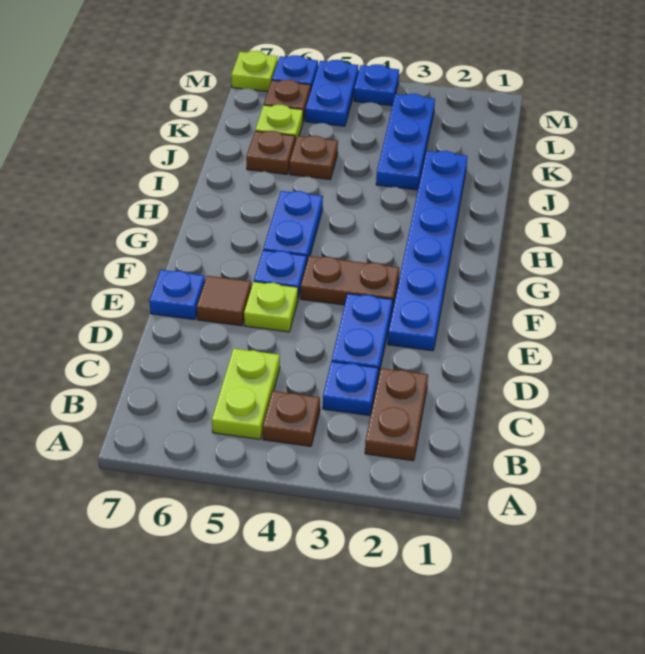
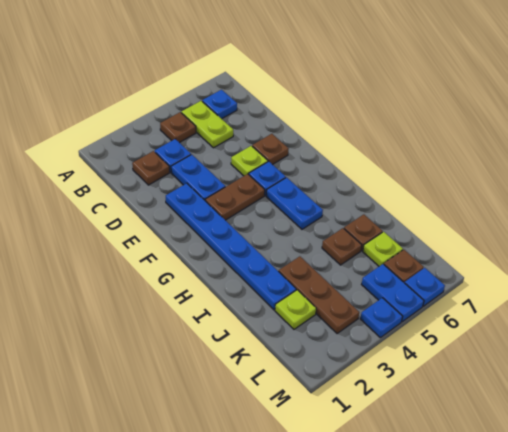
brown plate B2:C2 level 1 -> brown plate C2 level 1
brown tile E6 level 1 -> brown plate E6 level 1
blue plate E7 level 1 -> blue plate B6 level 1
blue plate J3:L3 level 1 -> brown plate J3:L3 level 1
lime plate M7 level 1 -> lime plate K2 level 1

